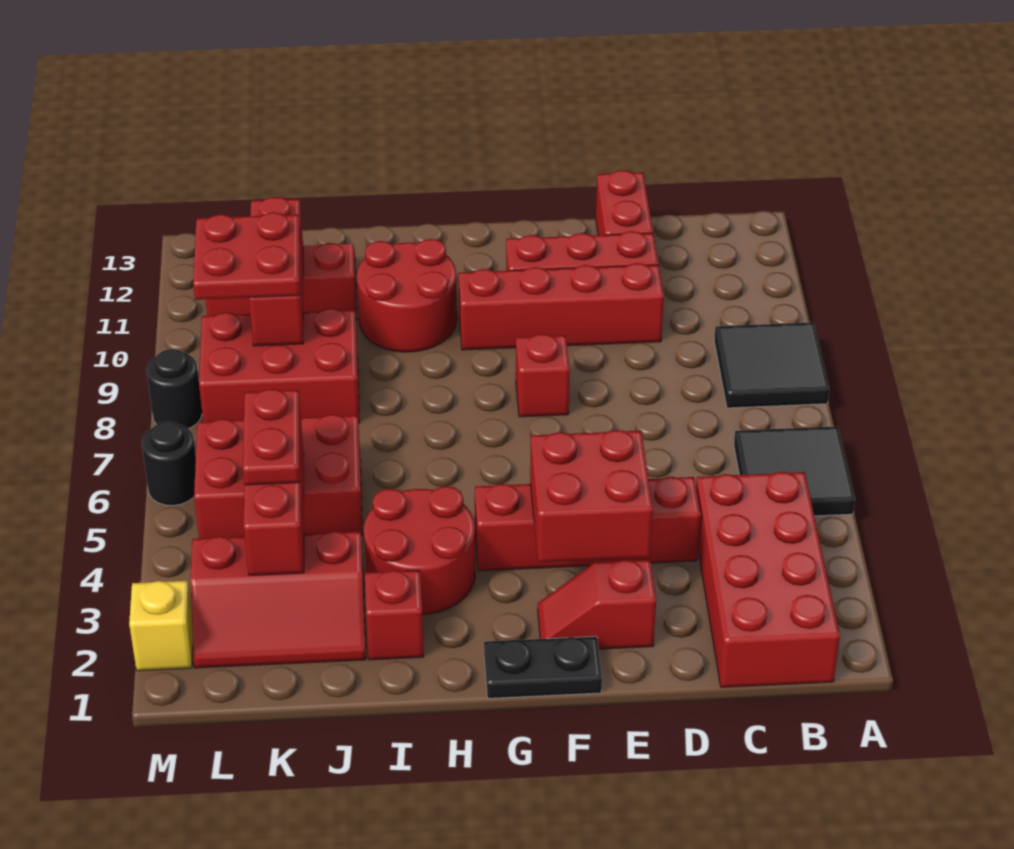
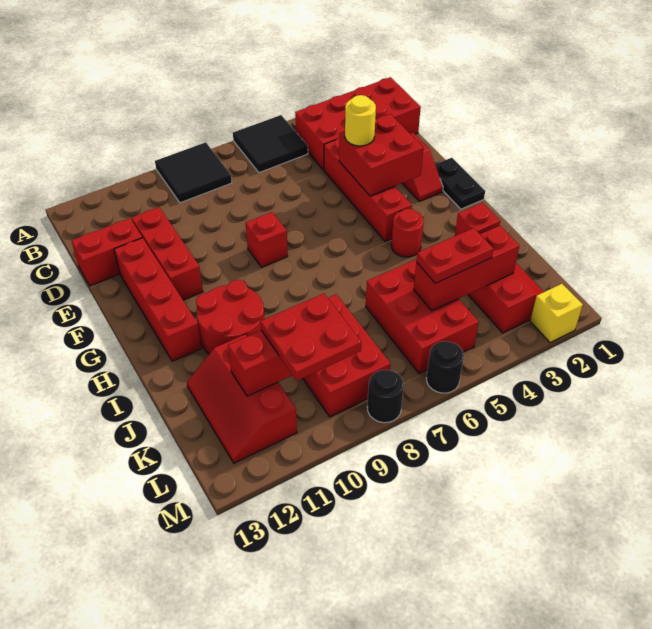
red brick D10:G10 level 1 -> red brick E12:H12 level 1
none -> yellow round brick E4 level 3
red round brick H3:I4 level 1 -> red round brick H4 level 1

